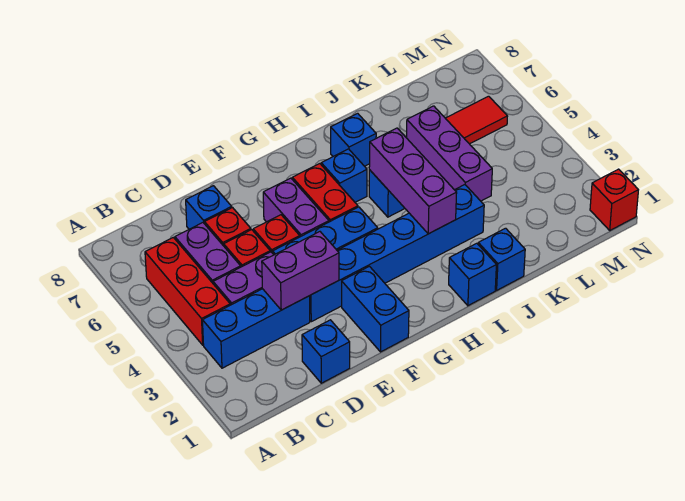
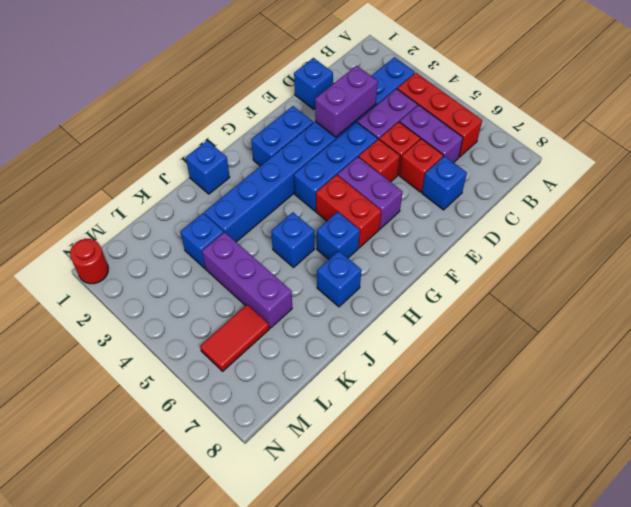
blue brick F1:F2 level 1 -> blue brick F2:G2 level 1
purple brick I3:I5 level 2 -> none
blue brick J1 level 1 -> blue brick K3 level 1
red brick N1 level 1 -> red round brick N1 level 1

